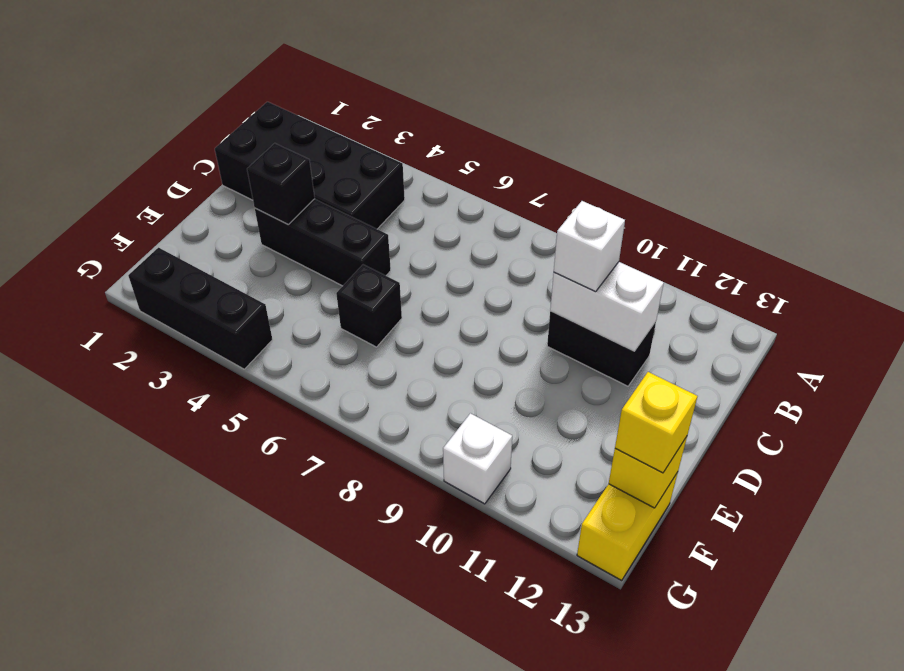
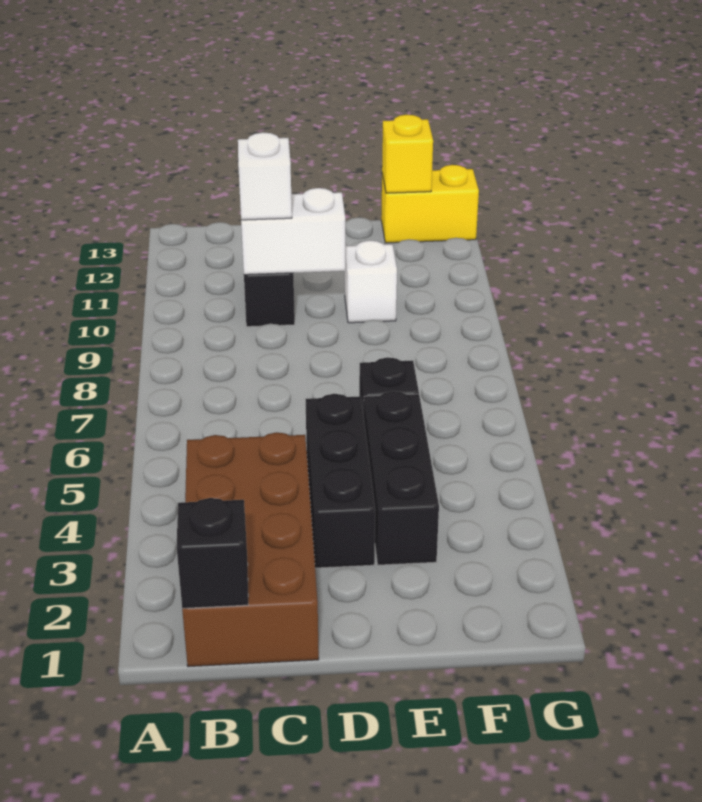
black brick B1:C4 level 1 -> brown brick B1:C4 level 1
white brick C10:C11 level 2 -> white brick C10:D10 level 2
black brick D3 level 2 -> black brick B1 level 2
yellow brick F13 level 3 -> none
black brick G2:G4 level 1 -> black brick E3:E5 level 1
white brick G10 level 1 -> white brick E10 level 1

